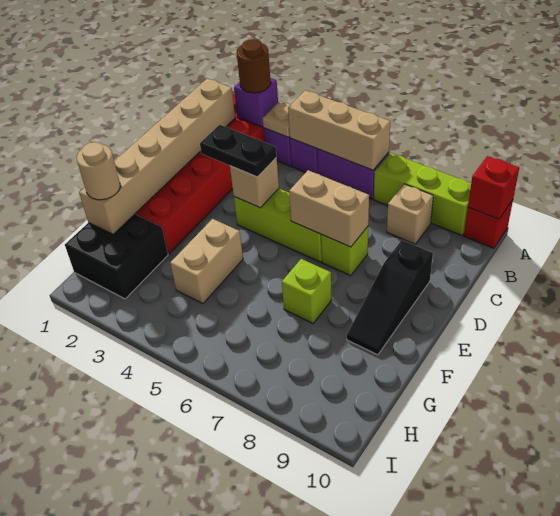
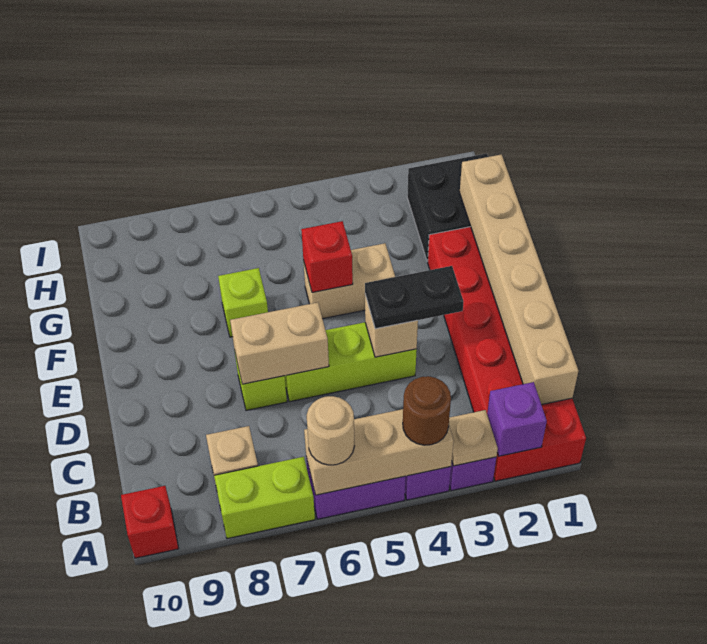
brown round brick A2 level 3 -> brown round brick A4 level 3
lime brick A7:A9 level 1 -> lime brick A7:A8 level 1
red brick A10 level 2 -> red brick F5 level 2
black slope D9:F9 level 1 top D -> none
tan brick F4:G4 level 1 -> tan brick F4:F5 level 1
tan round brick G1 level 3 -> tan round brick A6 level 3

